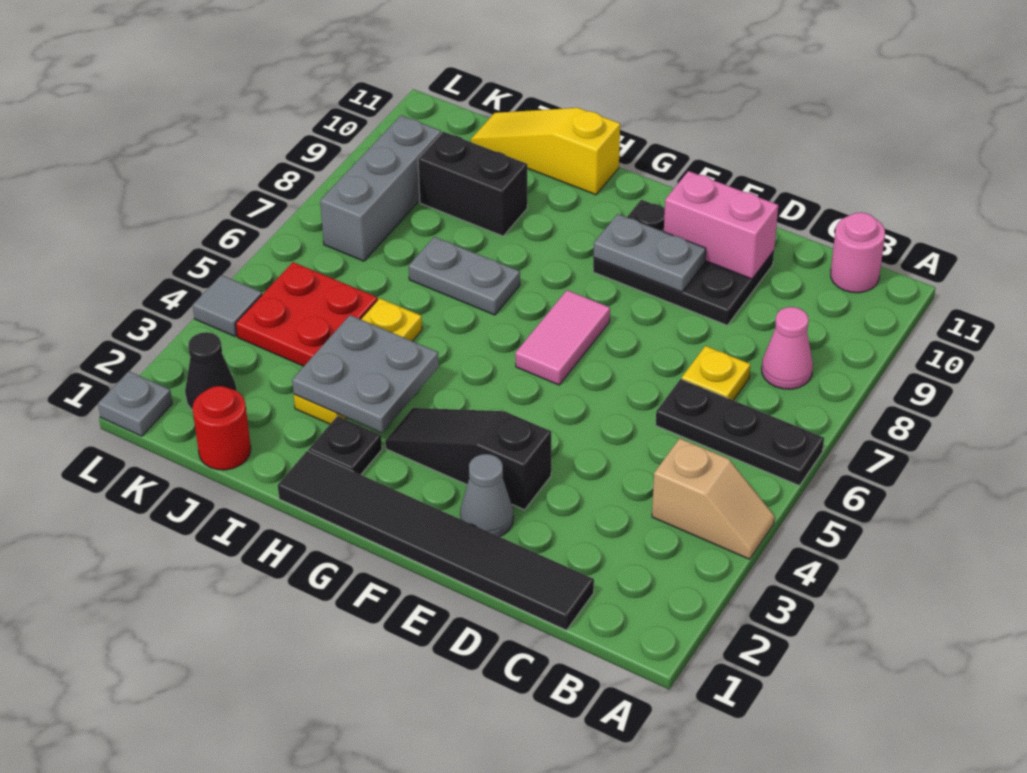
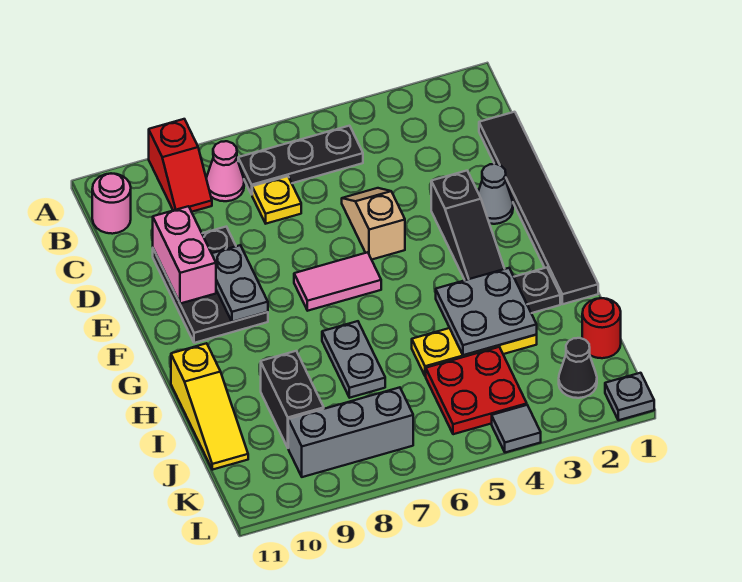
tan slope A4:B4 level 1 top B -> tan slope D5:E5 level 1 top E
black plate A6:C6 level 1 -> black plate B5:B7 level 1
none -> red slope A9:B9 level 1 top A

